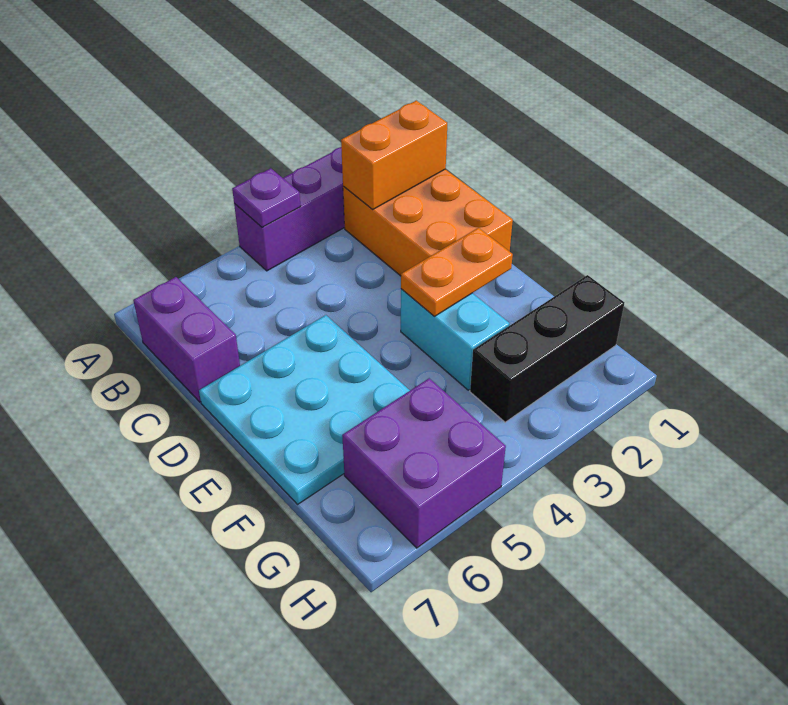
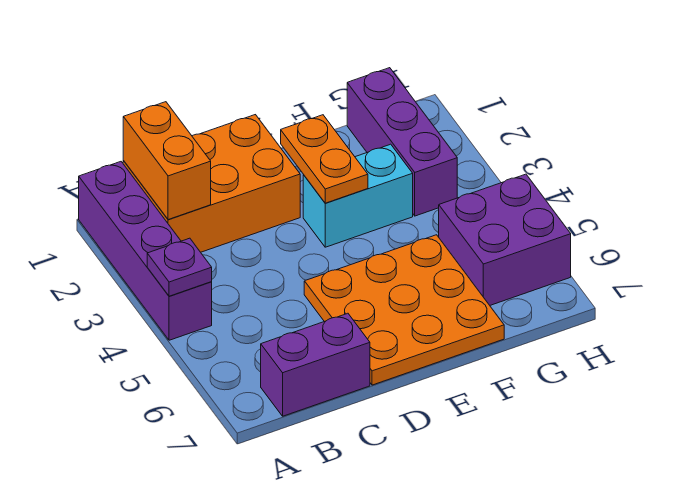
cyan plate D5:F7 level 1 -> orange plate D5:F7 level 1
black brick G1:G3 level 1 -> purple brick G1:G3 level 1

